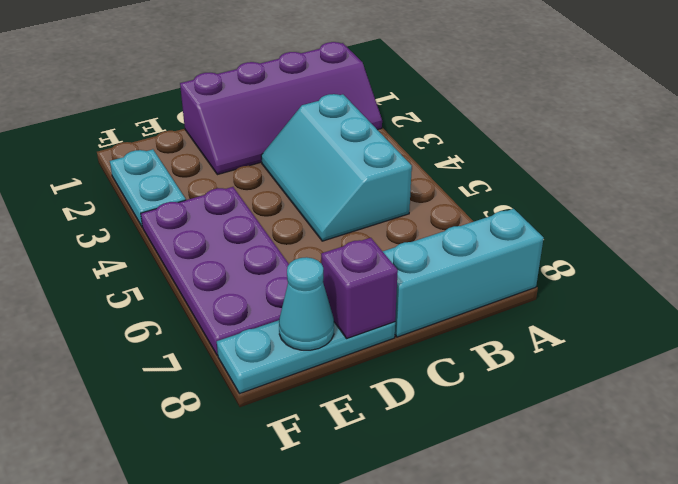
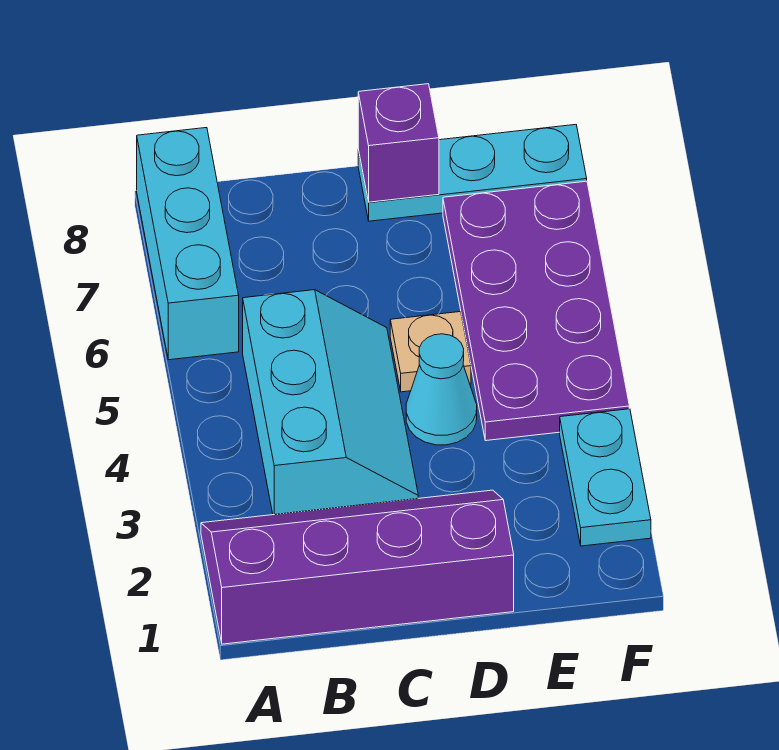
cyan brick A8:C8 level 1 -> cyan brick A6:A8 level 1
none -> tan plate D5 level 1
cyan cone E8 level 2 -> cyan cone D4 level 1

